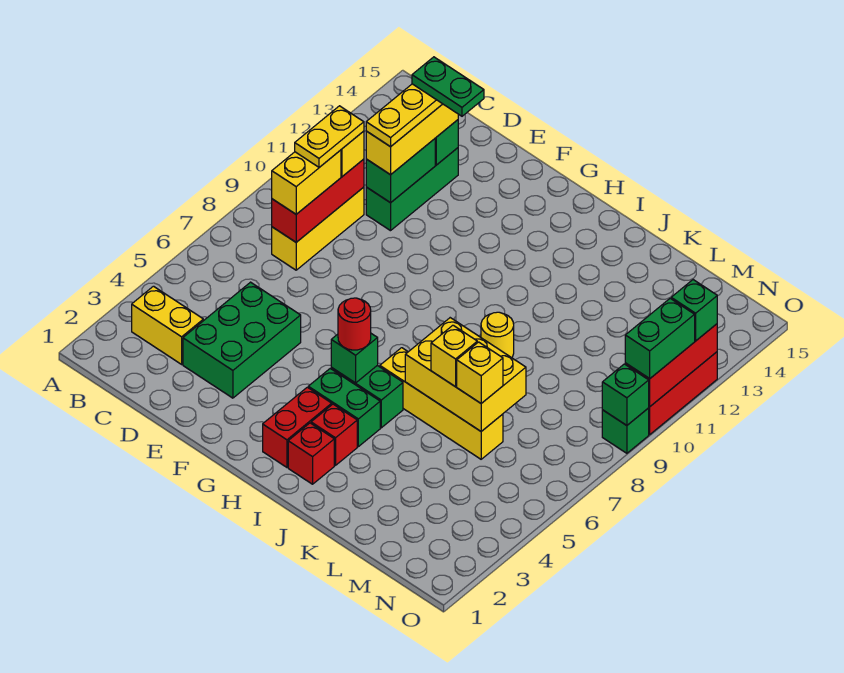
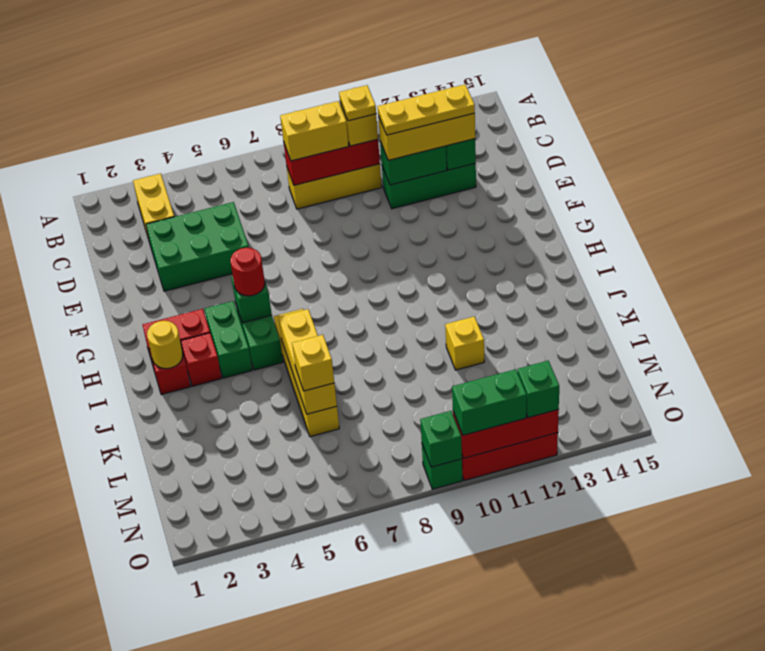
yellow plate C9:C10 level 4 -> yellow plate C10 level 4
green plate D13:E13 level 5 -> none
yellow brick J6:L7 level 2 -> yellow brick J6:L6 level 2
yellow round brick J9 level 1 -> yellow round brick I2 level 2
yellow brick K6 level 3 -> yellow brick K11 level 1

